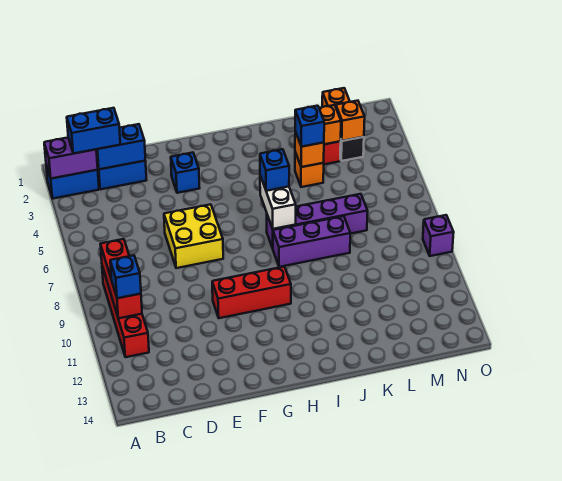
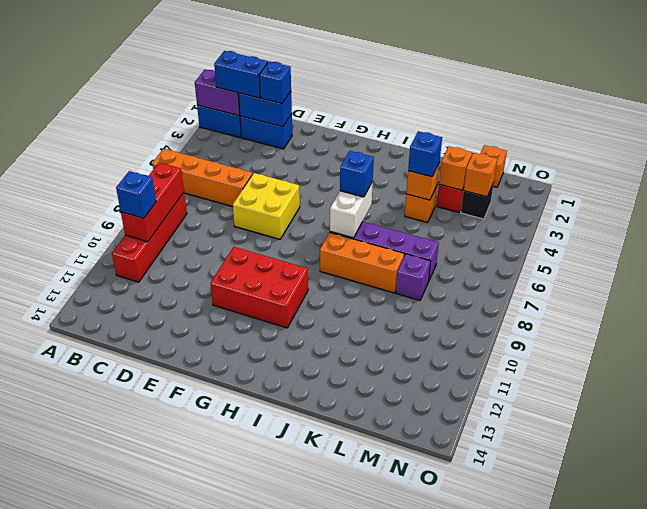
none -> orange brick A6:D6 level 1
blue brick F3 level 1 -> blue brick D2 level 3
red brick F10:H10 level 1 -> red brick F10:H11 level 1
purple brick I8:K8 level 1 -> orange brick I8:K8 level 1
purple brick O9 level 1 -> purple brick L8 level 1

